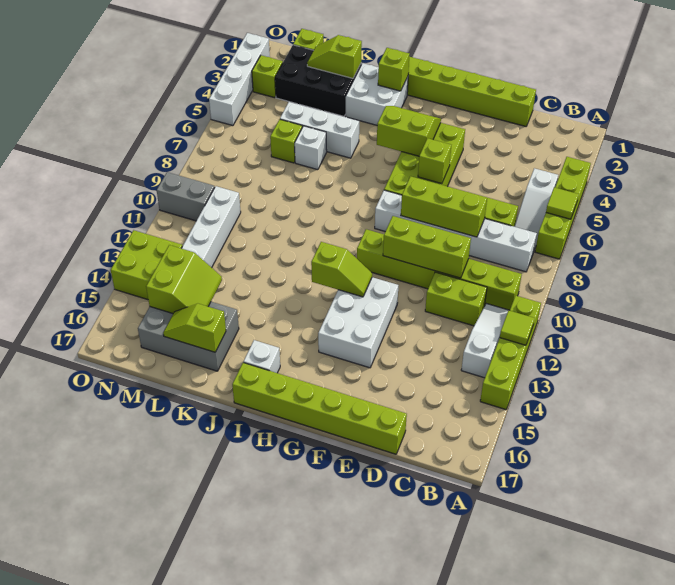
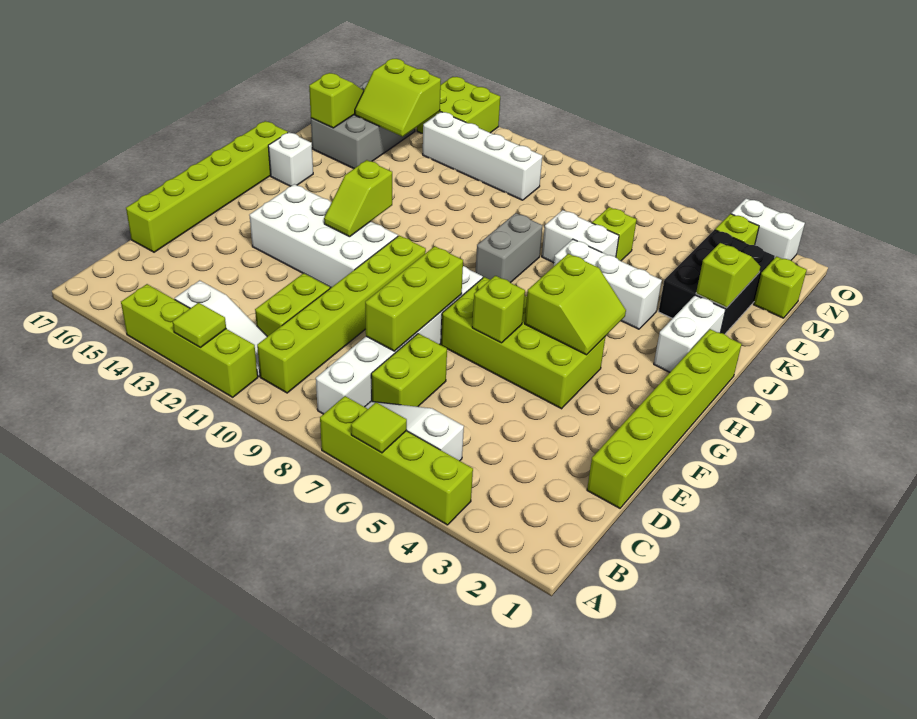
lime brick D10:F10 level 2 -> none
white brick F12:G14 level 1 -> white brick F11:G14 level 1
white brick I2:J3 level 1 -> white brick I2:J2 level 1
lime brick I2 level 2 -> none
white brick J5:L5 level 1 -> white brick J4:J6 level 1
white brick K6 level 1 -> white brick K6:K7 level 1
grey brick N10:O10 level 1 -> grey brick I8:J8 level 1
white brick O2:O5 level 1 -> white brick O2:O3 level 1

